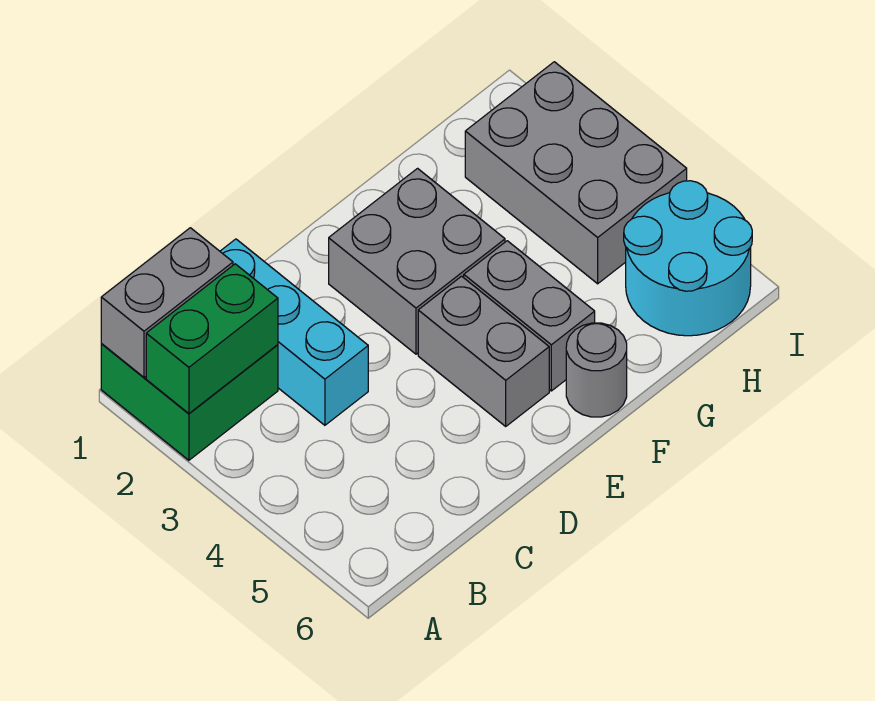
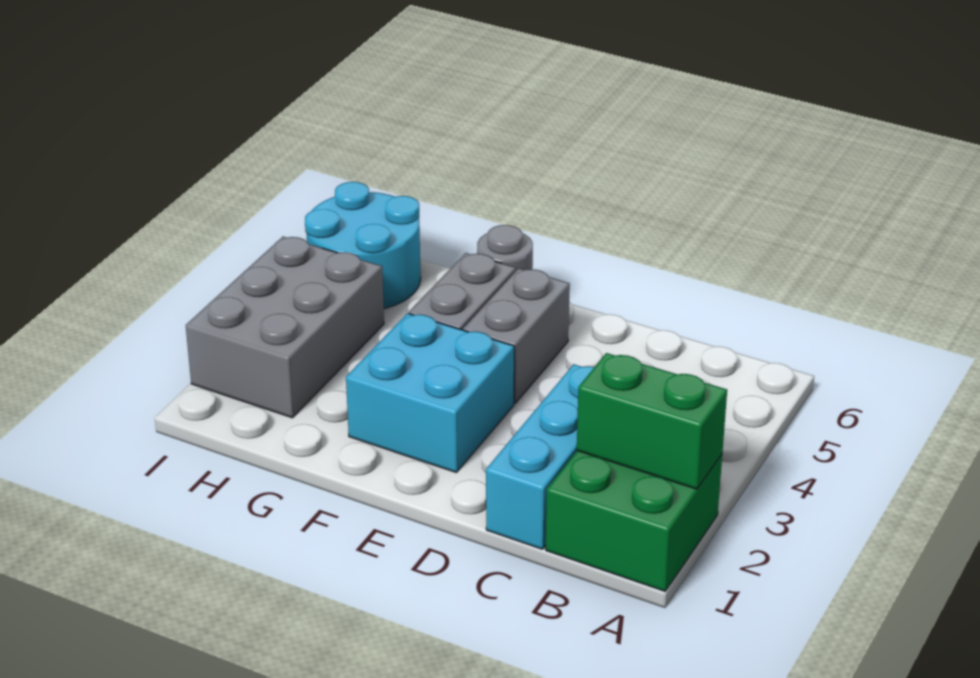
grey brick A1:B1 level 2 -> none
grey brick E2:F3 level 1 -> cyan brick E2:F3 level 1

